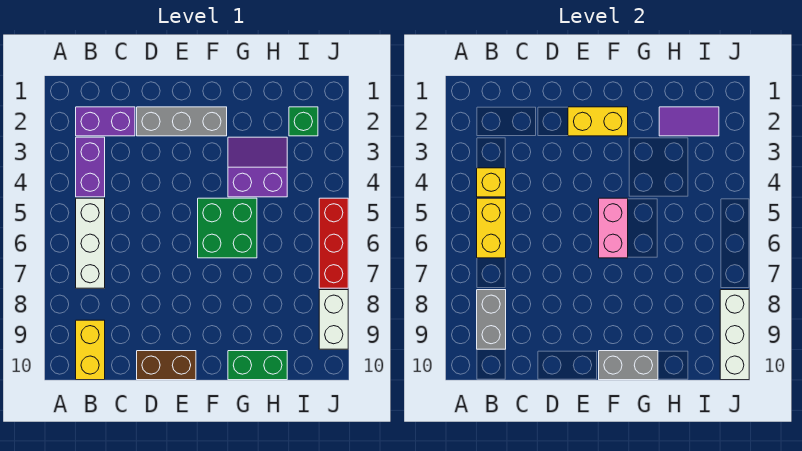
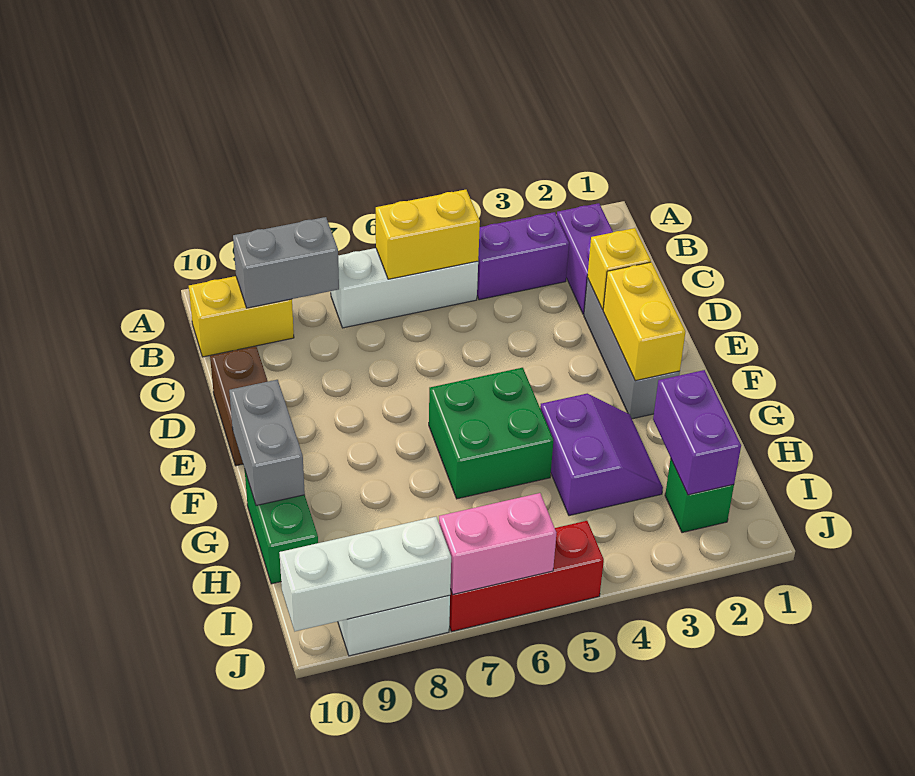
yellow brick B4 level 2 -> yellow brick D2 level 2
pink brick F5:F6 level 2 -> pink brick J6:J7 level 2
purple tile H2:I2 level 2 -> purple brick H2:I2 level 2

